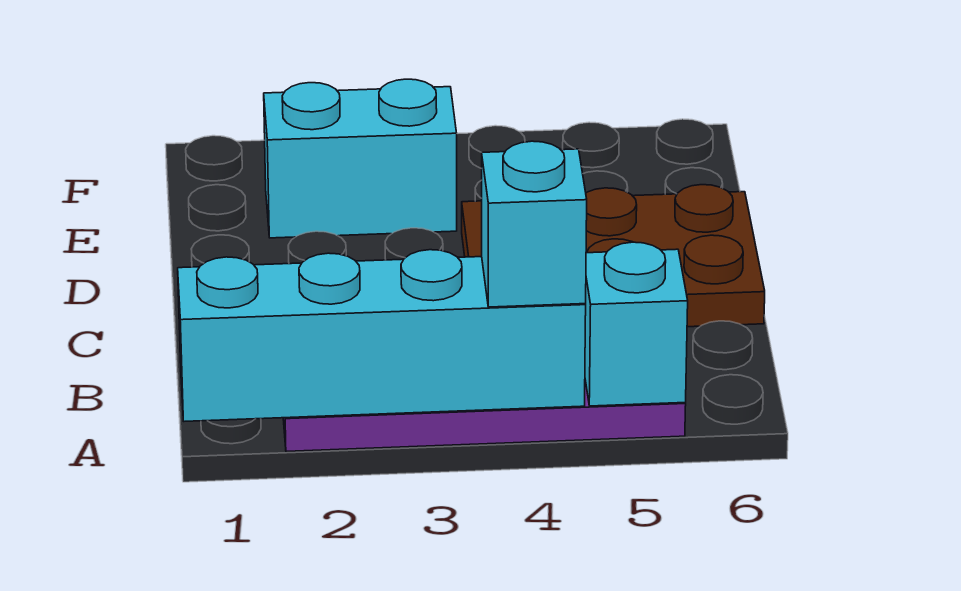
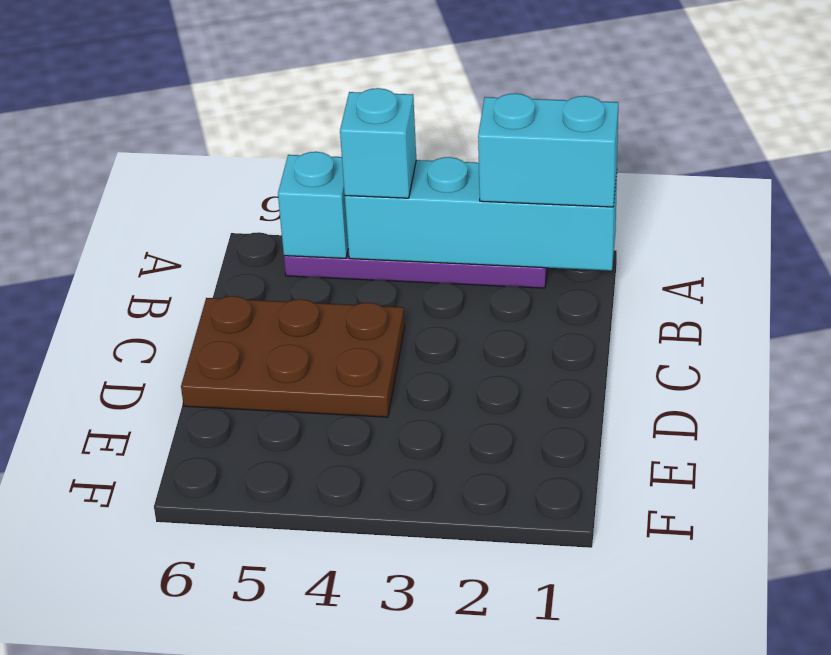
cyan brick E2:E3 level 1 -> cyan brick A1:A2 level 3

